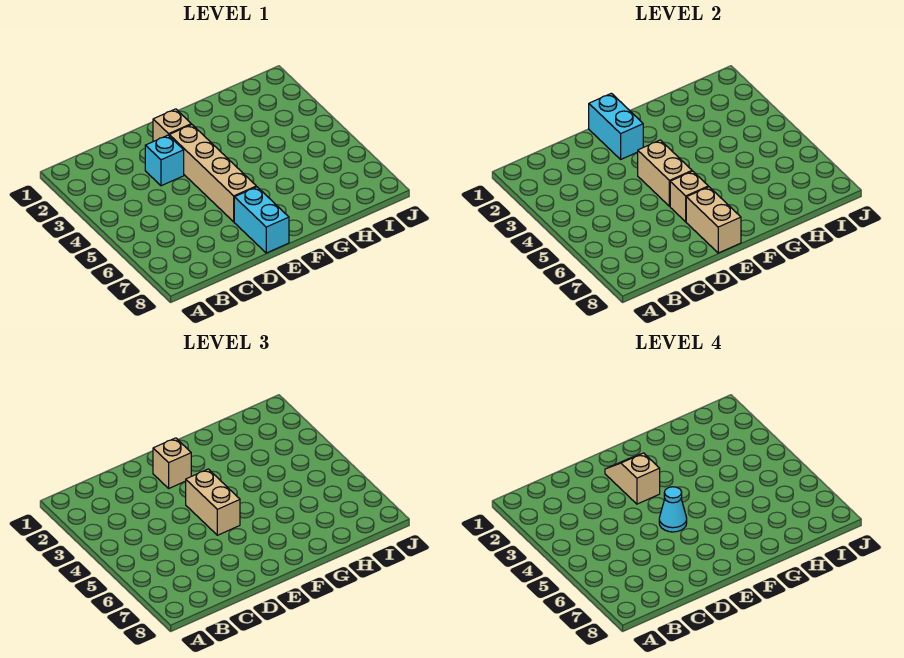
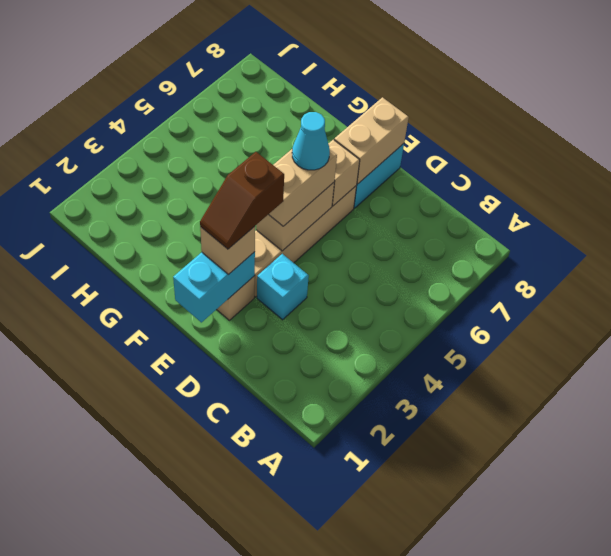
tan slope E2:E3 level 4 top 3 -> brown slope E2:E3 level 4 top 3

